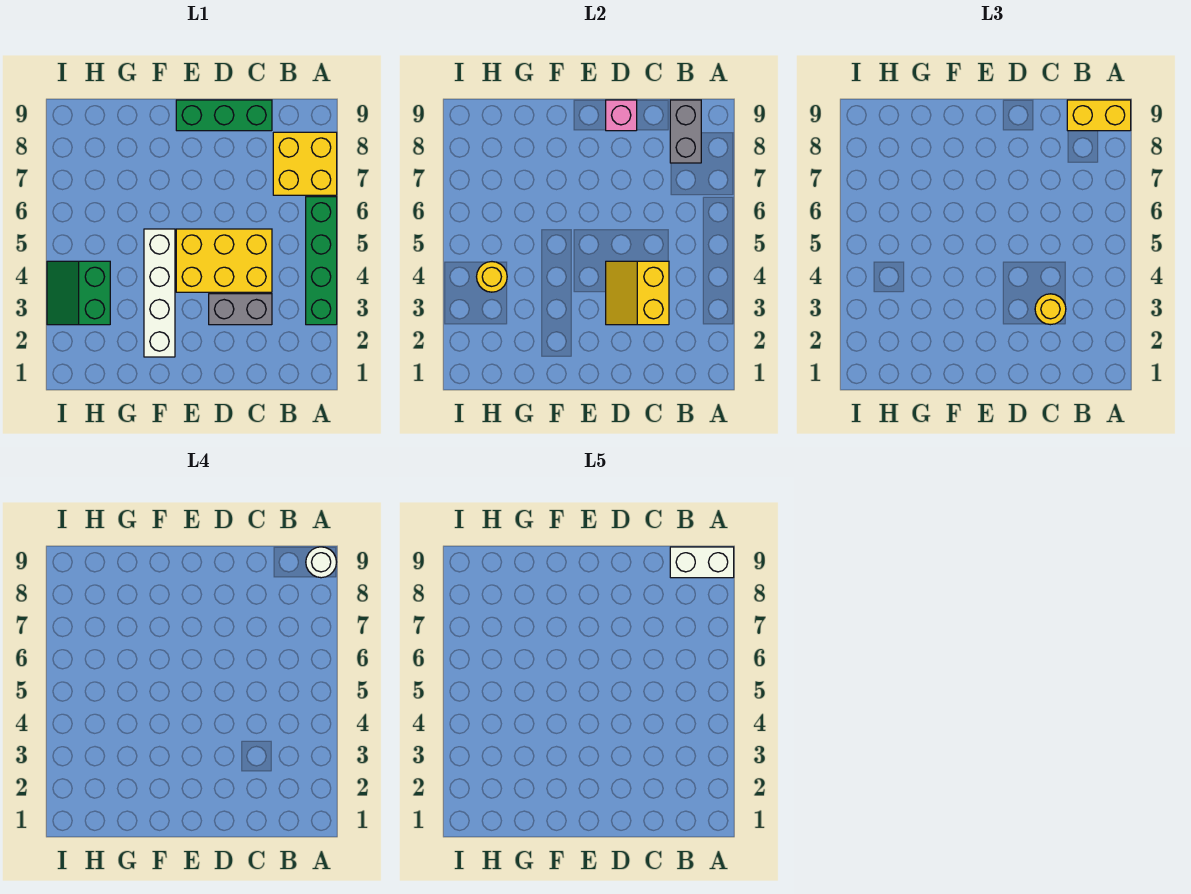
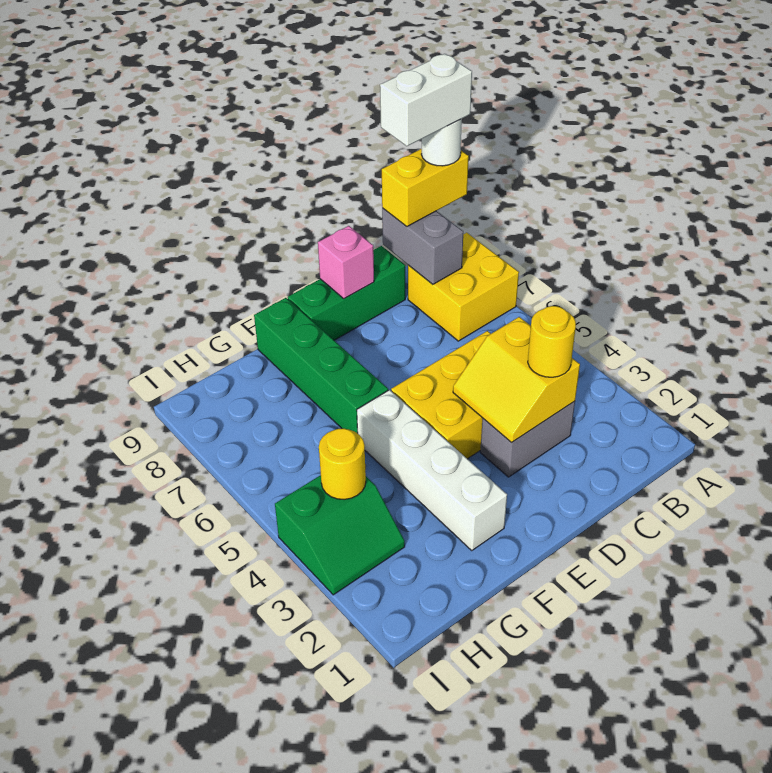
green brick A3:A6 level 1 -> green brick F6:F9 level 1
green slope H3:I4 level 1 top H -> green slope H3:I4 level 1 top 4

